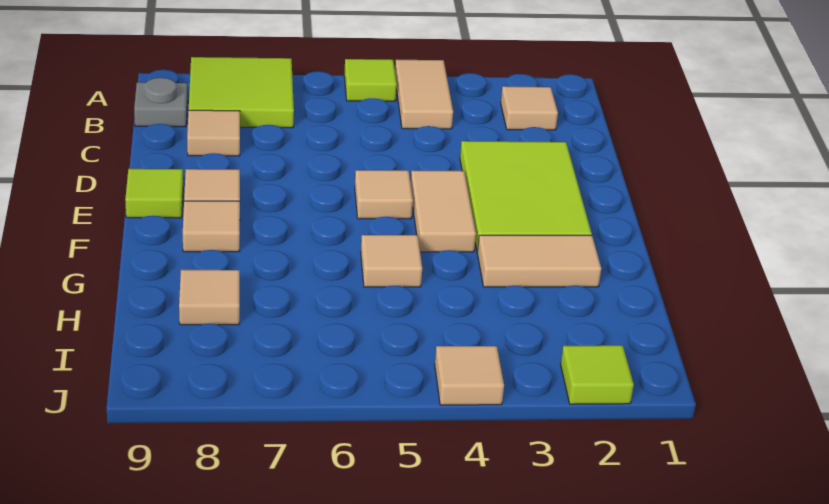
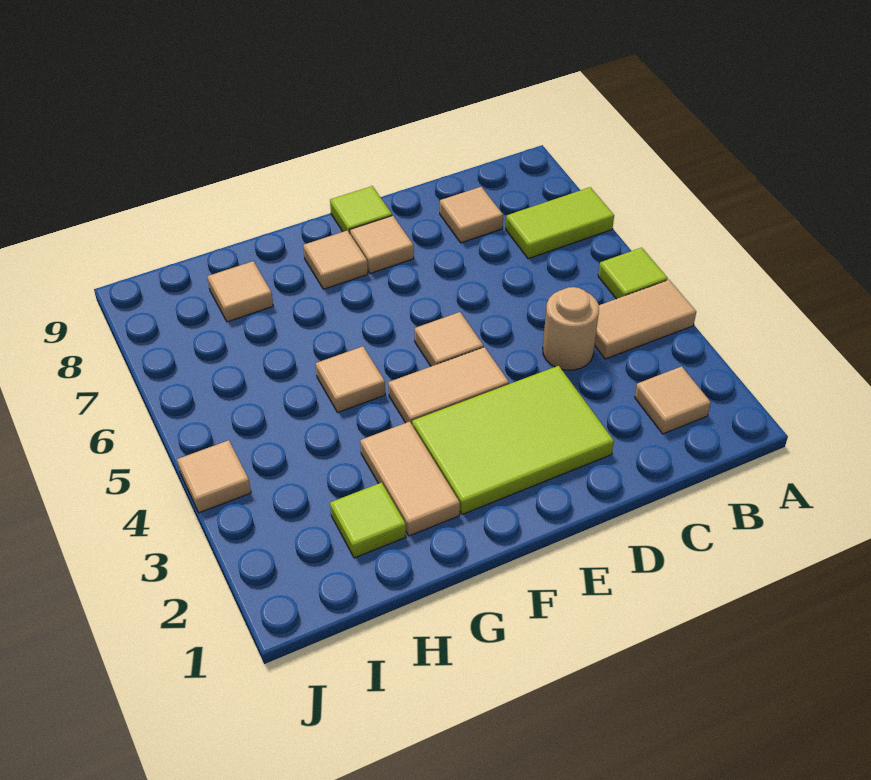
lime tile A7:B8 level 1 -> lime tile A7:B7 level 1
grey plate B9 level 1 -> none
none -> tan round brick C4 level 1
lime tile J2 level 1 -> lime tile H2 level 1

